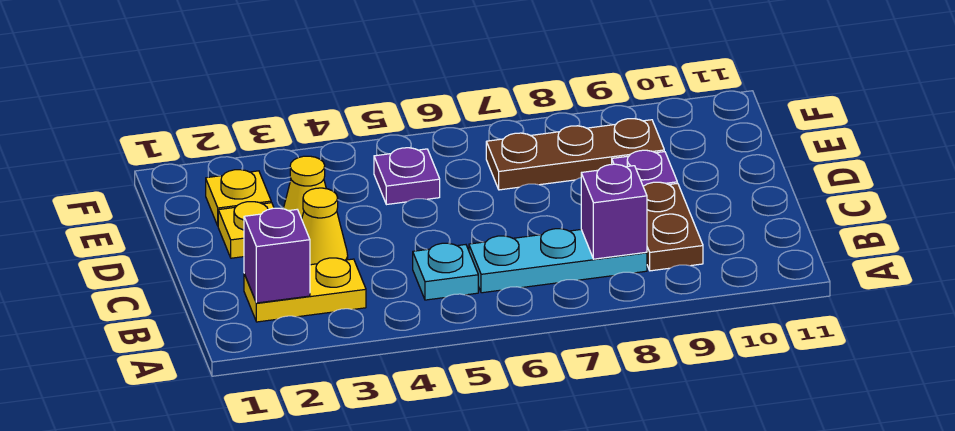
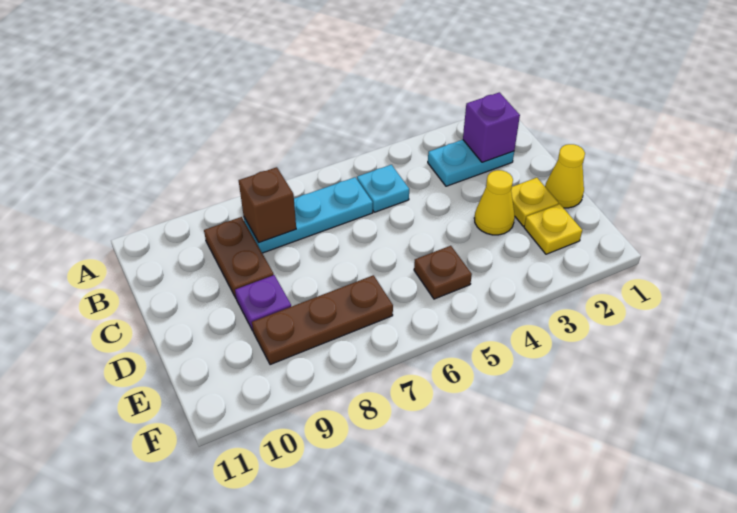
yellow plate B2:B3 level 1 -> cyan plate B2:B3 level 1
purple brick B8 level 2 -> brown brick B8 level 2
yellow cone C3 level 1 -> yellow cone D1 level 1
purple plate E5 level 1 -> brown plate E5 level 1

